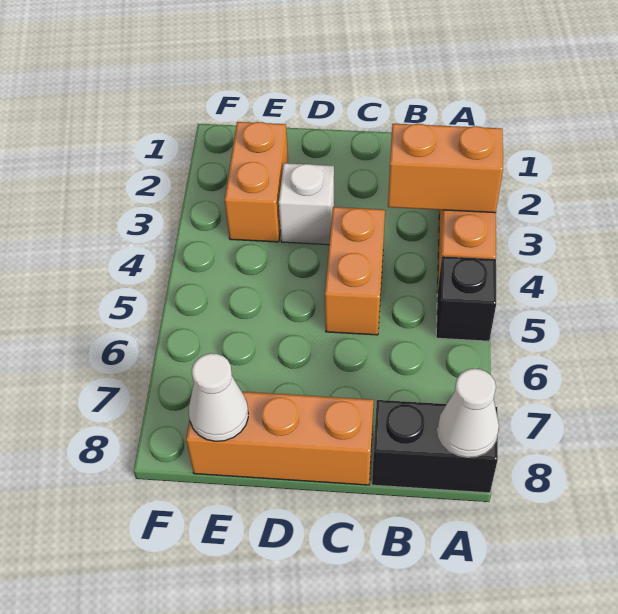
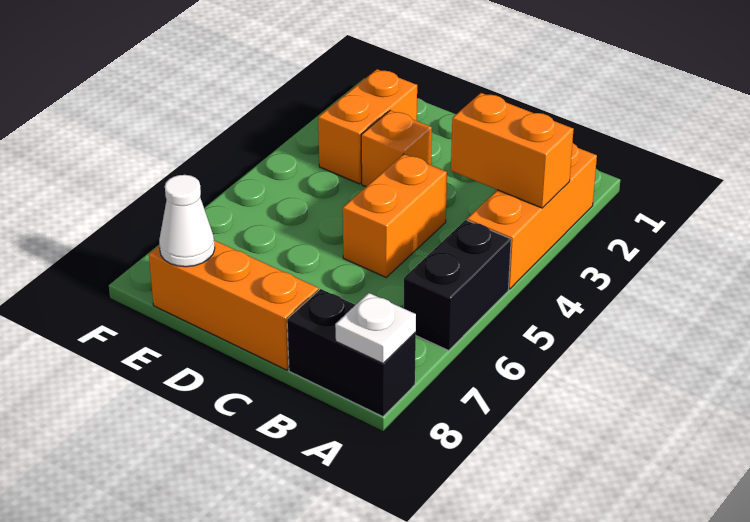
black brick A5 level 1 -> black brick A5:A6 level 1
white cone A8 level 2 -> white plate A8 level 2
white brick D3 level 1 -> orange brick D3 level 1

